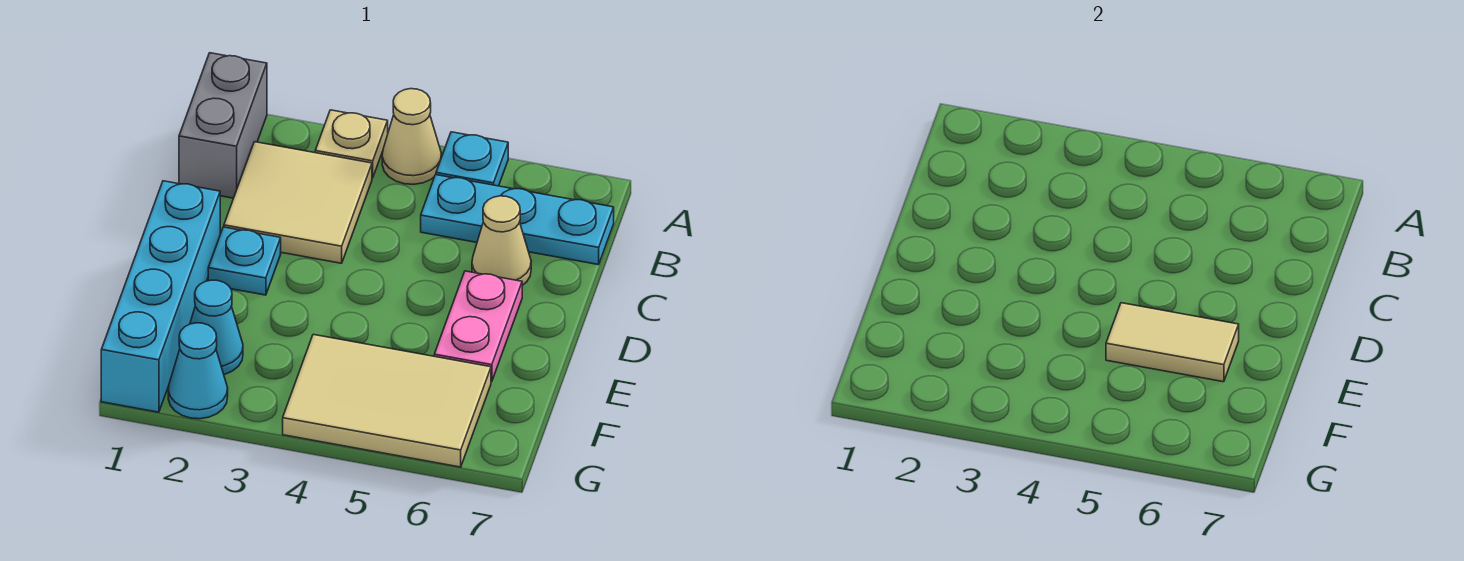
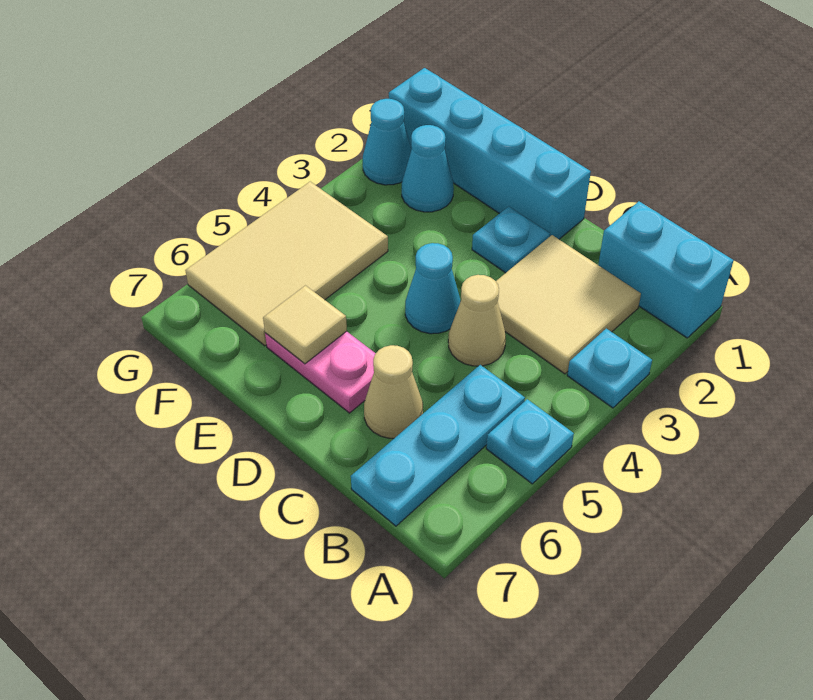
grey brick A1:B1 level 1 -> cyan brick A1:B1 level 1
tan plate A3 level 1 -> cyan plate A3 level 1
tan cone A4 level 1 -> tan cone C4 level 1
none -> cyan cone D4 level 1
tan tile E5:E6 level 2 -> tan tile E6 level 2

